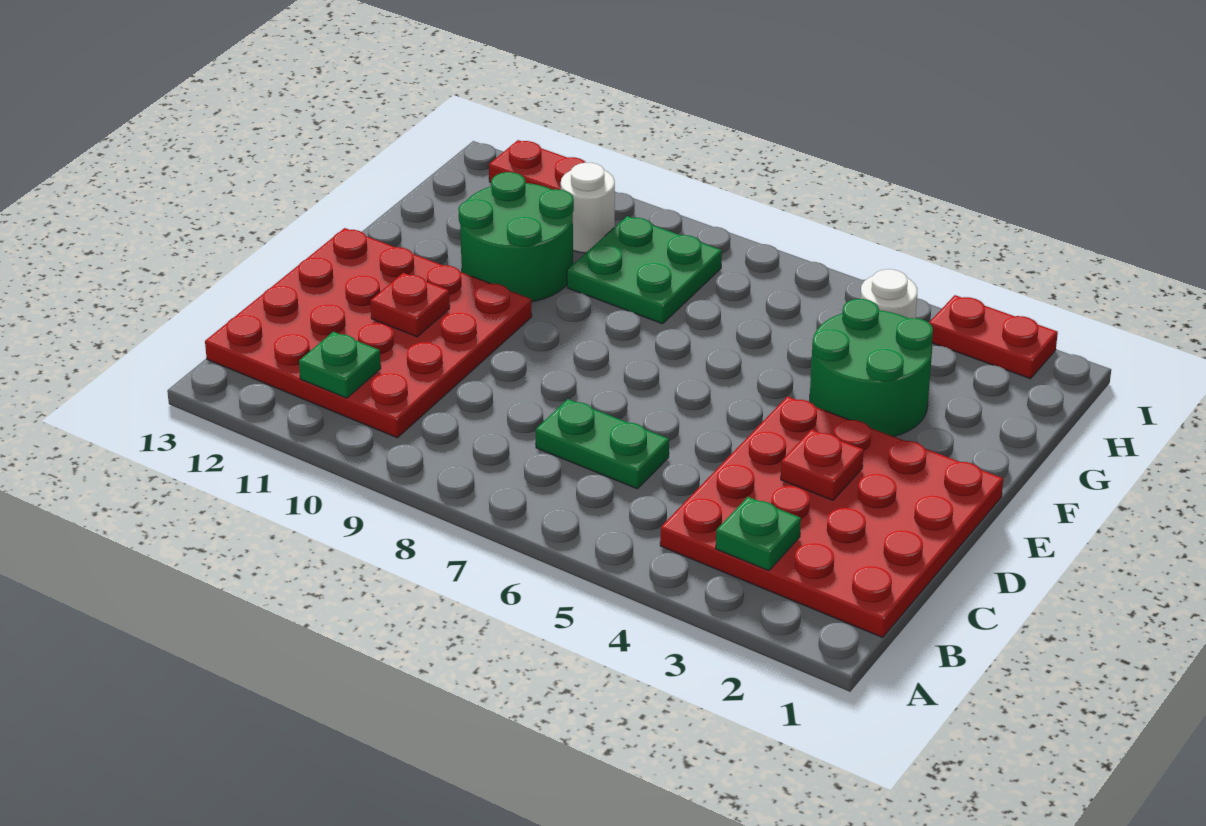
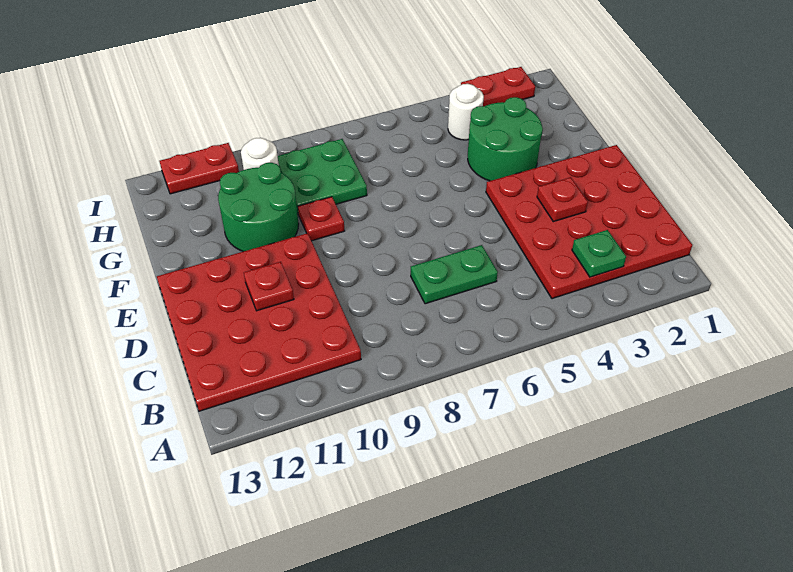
green plate B11 level 2 -> none
none -> red plate F9 level 1

